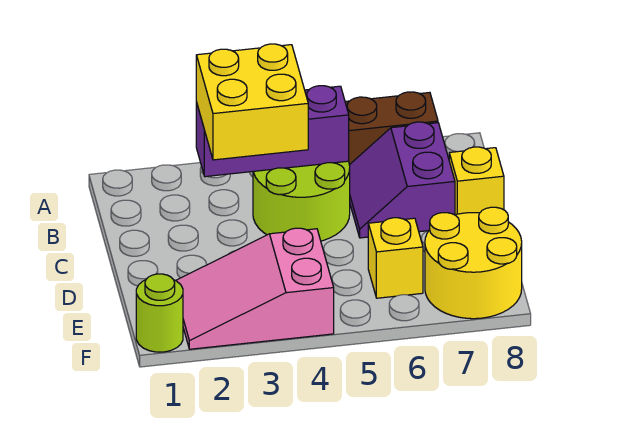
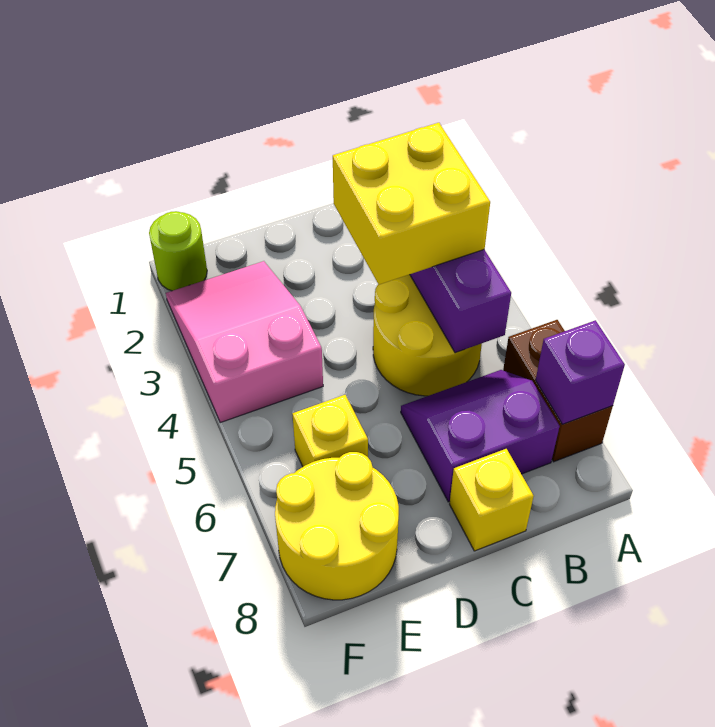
none -> purple brick A7 level 2
lime round brick B4:C5 level 1 -> yellow round brick B4:C5 level 1

